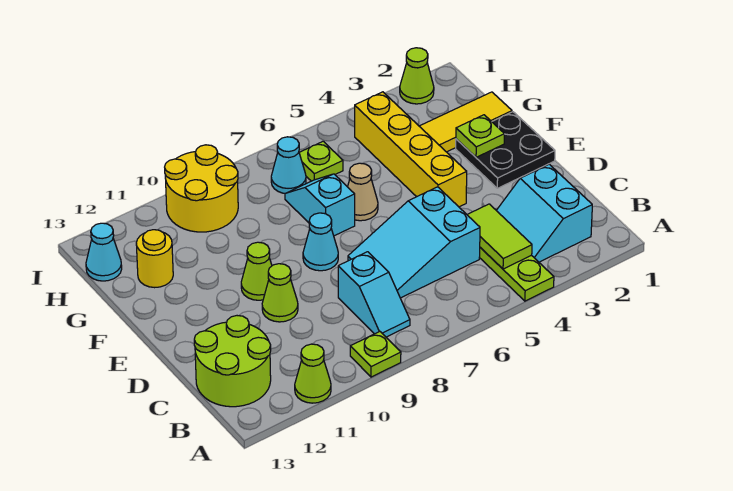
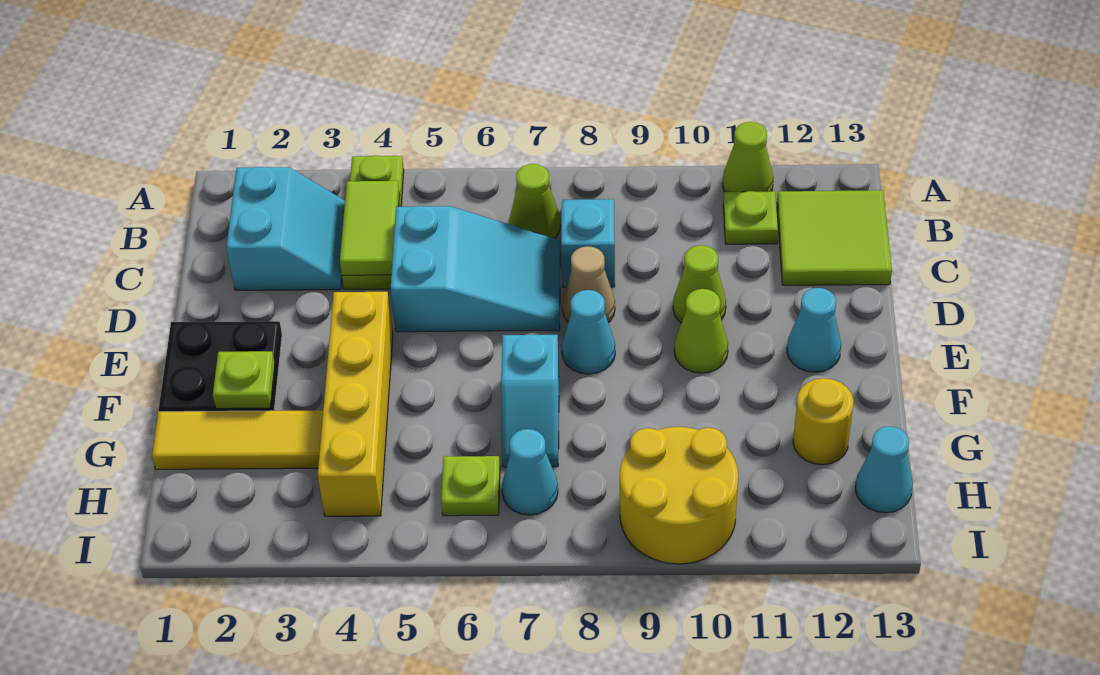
lime plate A9 level 1 -> lime plate B11 level 1
lime round brick B12:C13 level 1 -> lime tile B12:C13 level 1
none -> cyan cone E12 level 1
tan cone F6 level 1 -> tan cone D8 level 1
lime cone I2 level 1 -> lime cone B7 level 1

